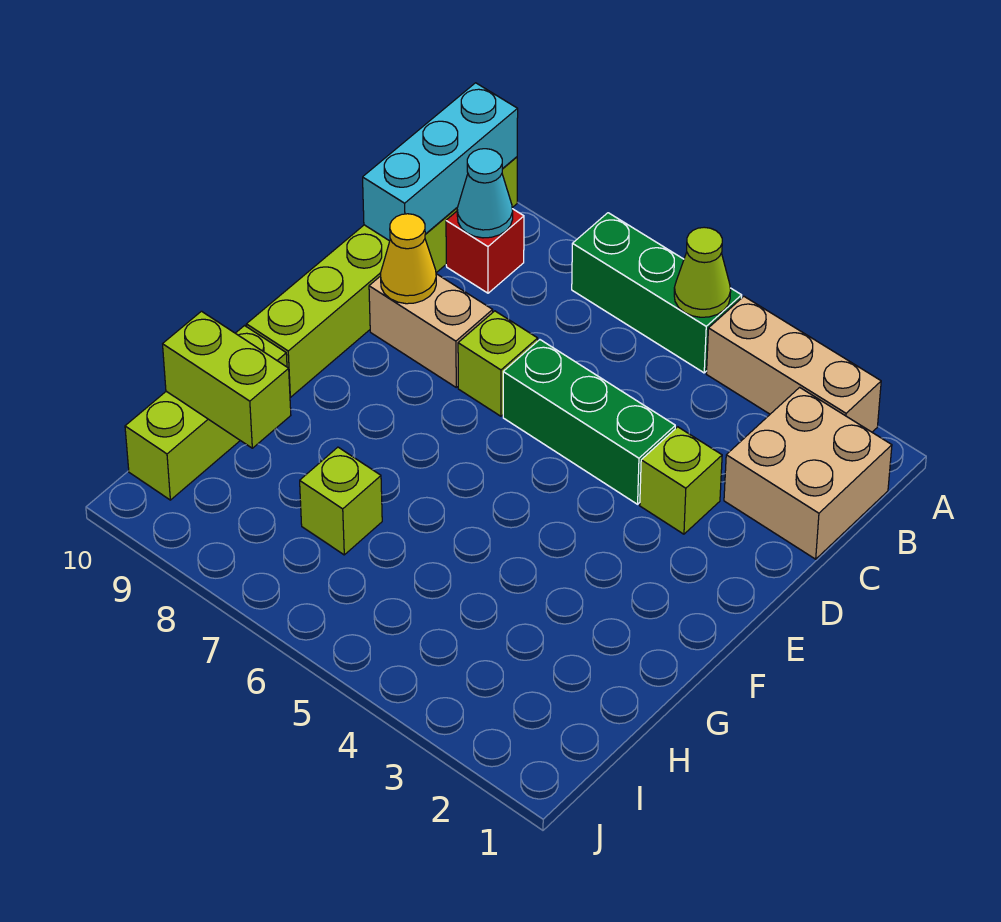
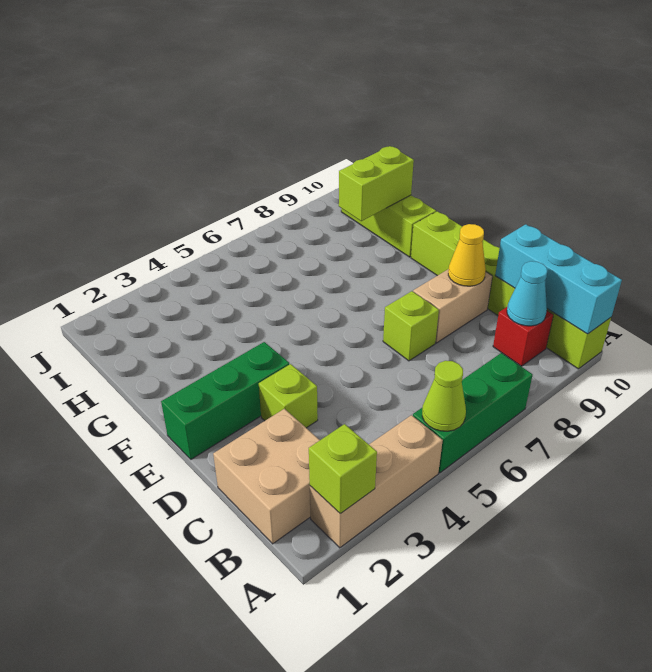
green brick D4:D6 level 1 -> green brick E1:E3 level 1
lime brick H7 level 1 -> lime brick A2 level 2

